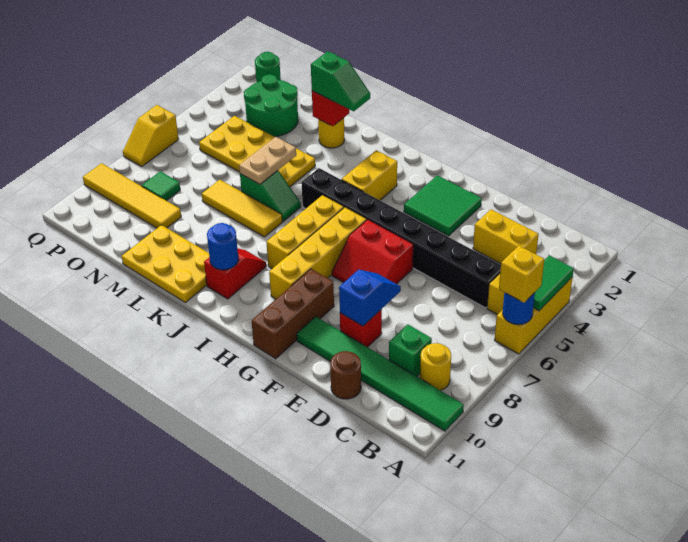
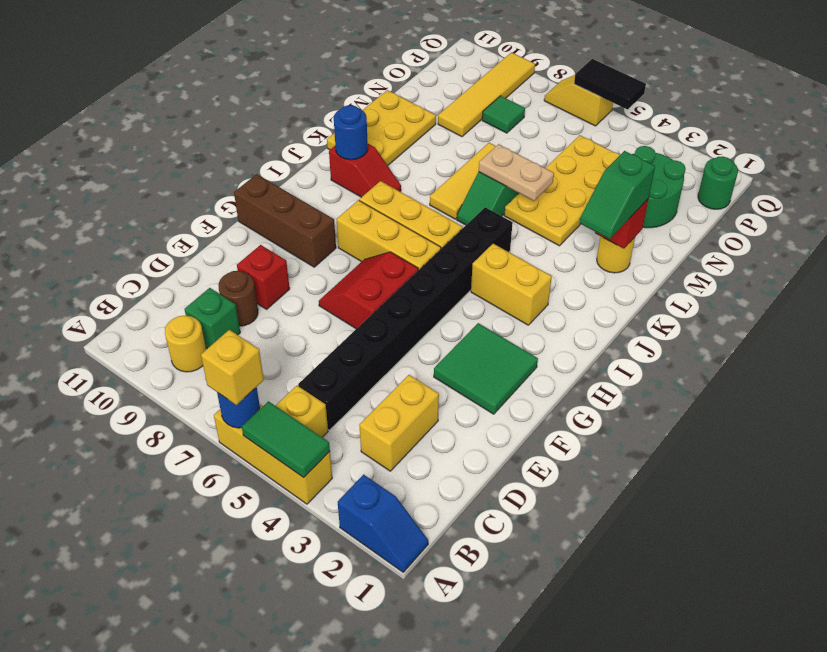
green tile A10:F10 level 1 -> none
brown round brick D11 level 1 -> brown round brick D9 level 1
blue slope E8:E9 level 2 top 9 -> blue slope A1:A2 level 1 top 2
yellow brick H6:H9 level 1 -> yellow brick H6:H8 level 1
none -> black tile Q5:Q6 level 2

